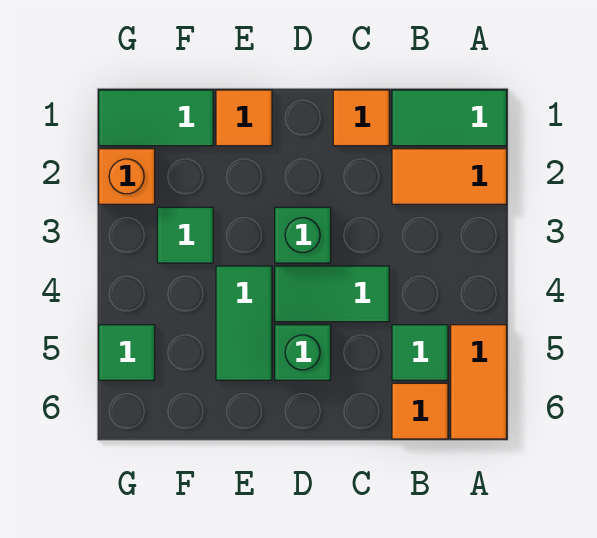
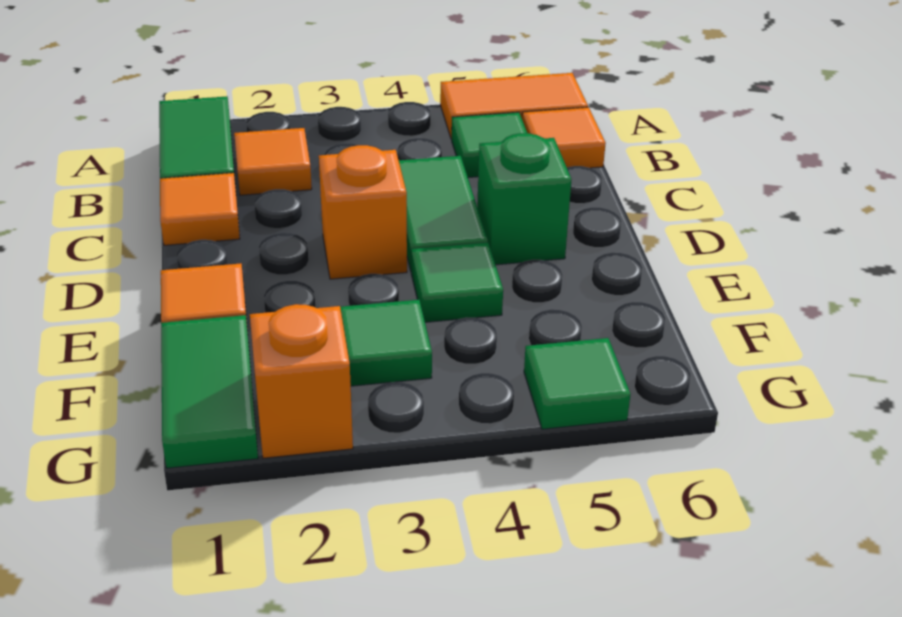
orange tile A2:B2 level 1 -> orange tile B2 level 1
green brick D3 level 1 -> orange brick D3 level 1
green tile E4:E5 level 1 -> green tile E4 level 1

